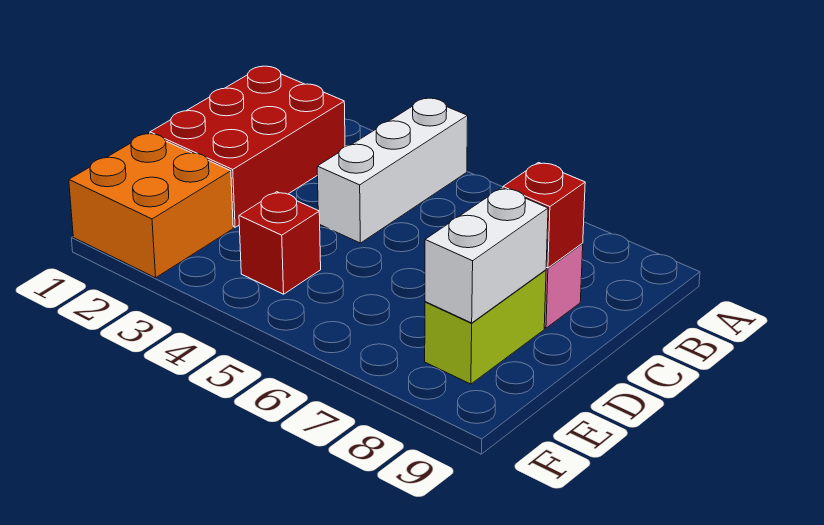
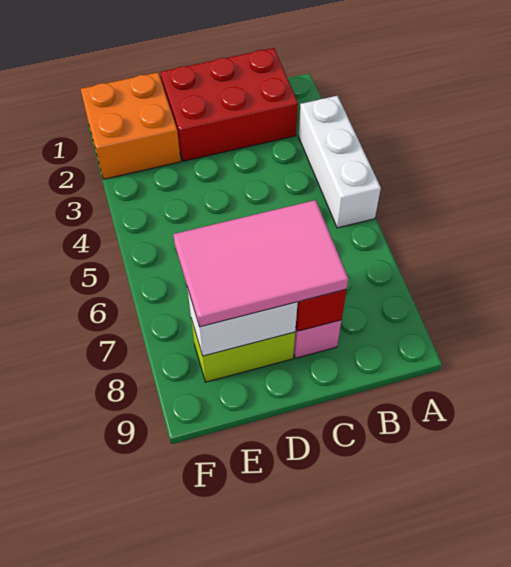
white brick A4:C4 level 1 -> white brick A3:A5 level 1
none -> pink tile C7:E8 level 3
red brick E4 level 1 -> none

